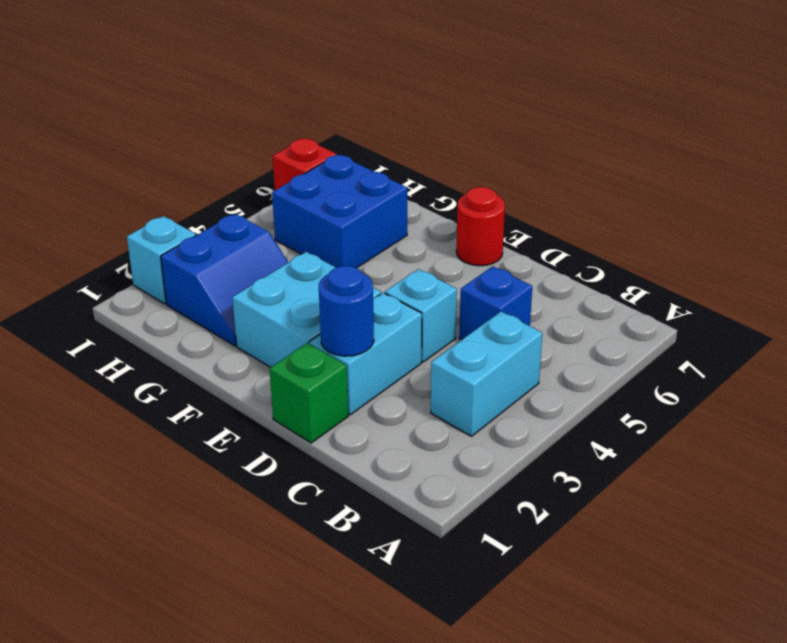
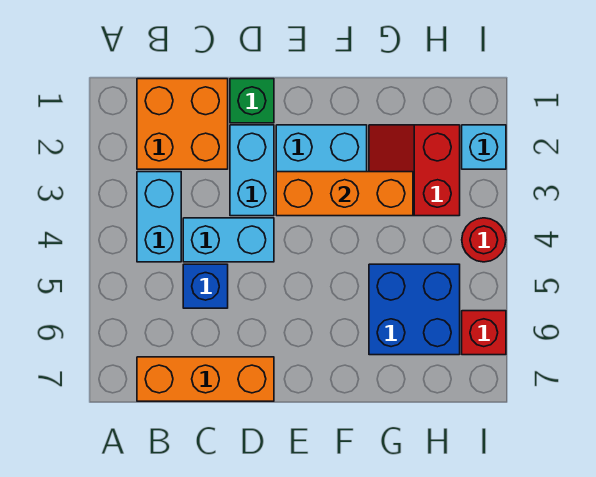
none -> orange brick B1:C2 level 1
none -> orange brick B7:D7 level 1
blue round brick D2 level 2 -> none
cyan brick D4 level 1 -> cyan brick C4:D4 level 1
none -> orange brick E3:G3 level 2
red round brick E7 level 1 -> red round brick I4 level 1
blue slope G2:H3 level 1 top H -> red slope G2:H3 level 1 top H

